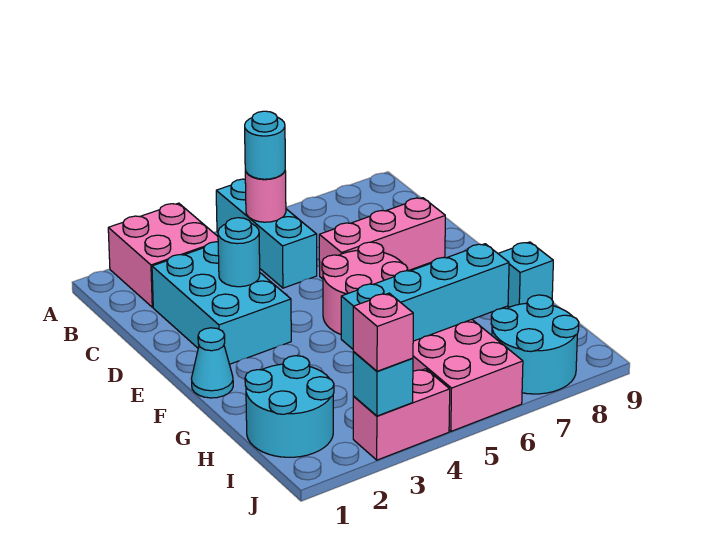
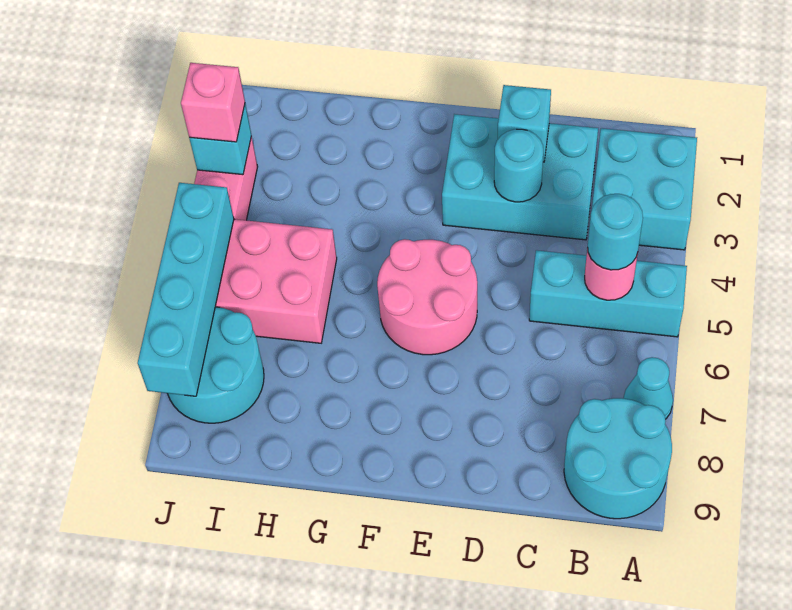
pink brick A2:B3 level 1 -> cyan brick A2:B3 level 1
pink brick D6:D8 level 1 -> none
cyan cone F1 level 1 -> cyan cone A7 level 1
cyan brick G9 level 1 -> cyan brick D2 level 2
cyan round brick H1:I2 level 1 -> cyan round brick A8:B9 level 1
cyan brick H4:H7 level 2 -> cyan brick J5:J8 level 2

